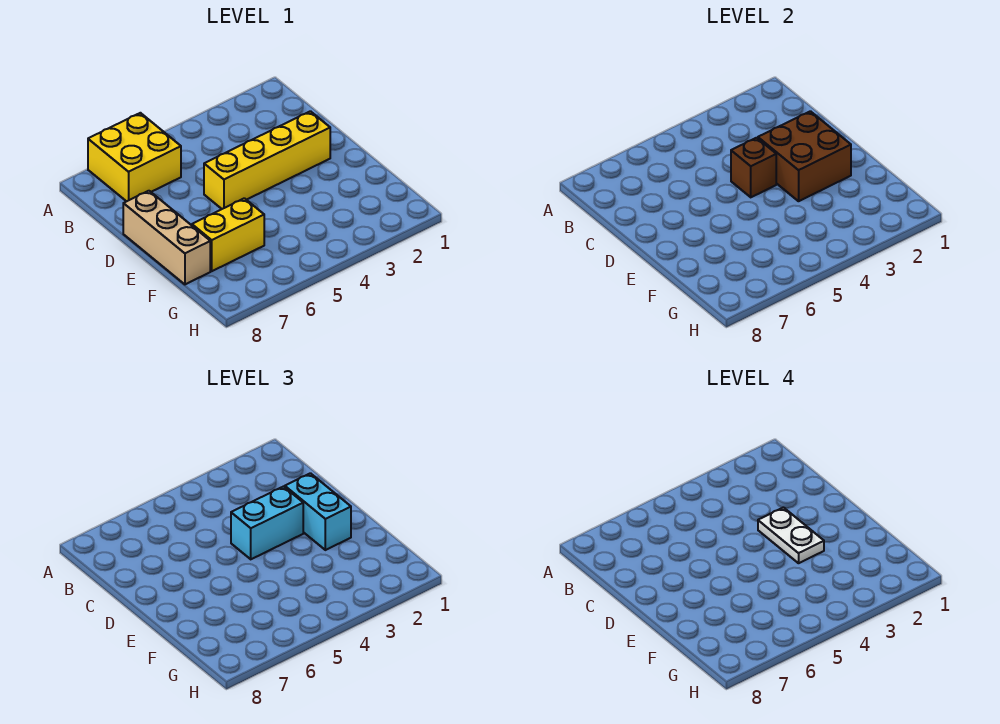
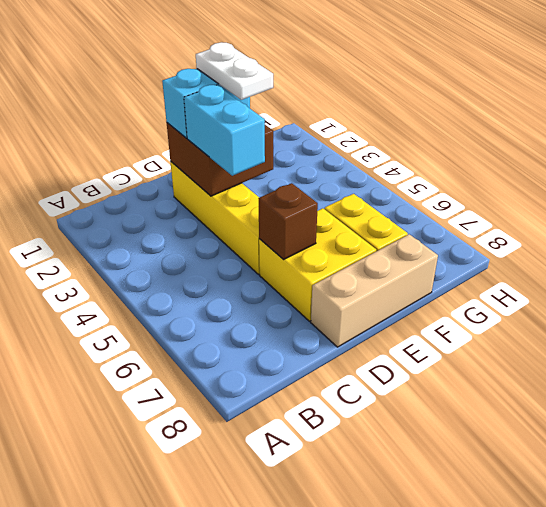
yellow brick A6:B7 level 1 -> yellow brick D6:E7 level 1
white plate D3:E3 level 4 -> white plate E2:E3 level 4
brown brick D4 level 2 -> brown brick D6 level 2

